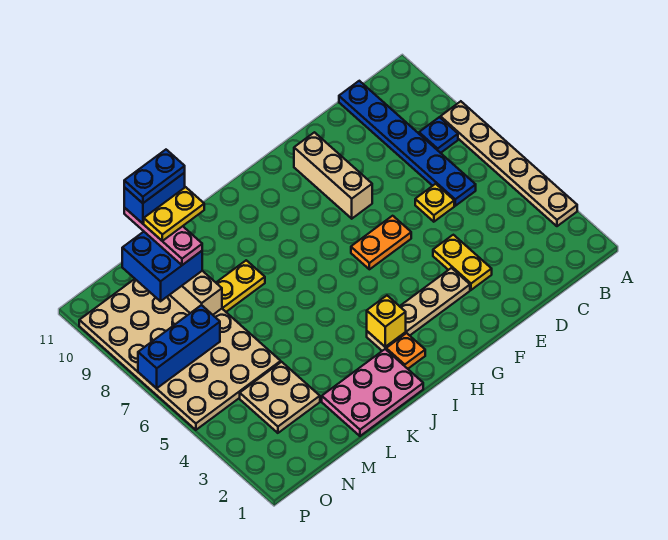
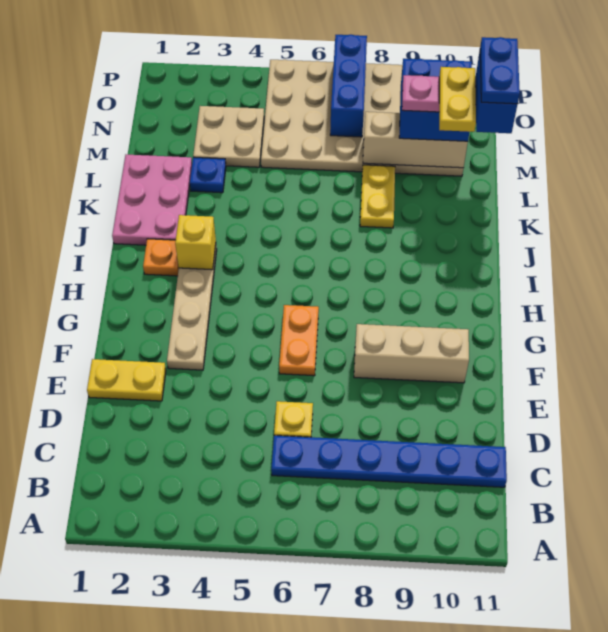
tan plate A3:A8 level 1 -> none
blue plate B8 level 1 -> blue plate L3 level 1
yellow plate E3:E4 level 1 -> yellow plate E1:E2 level 1

